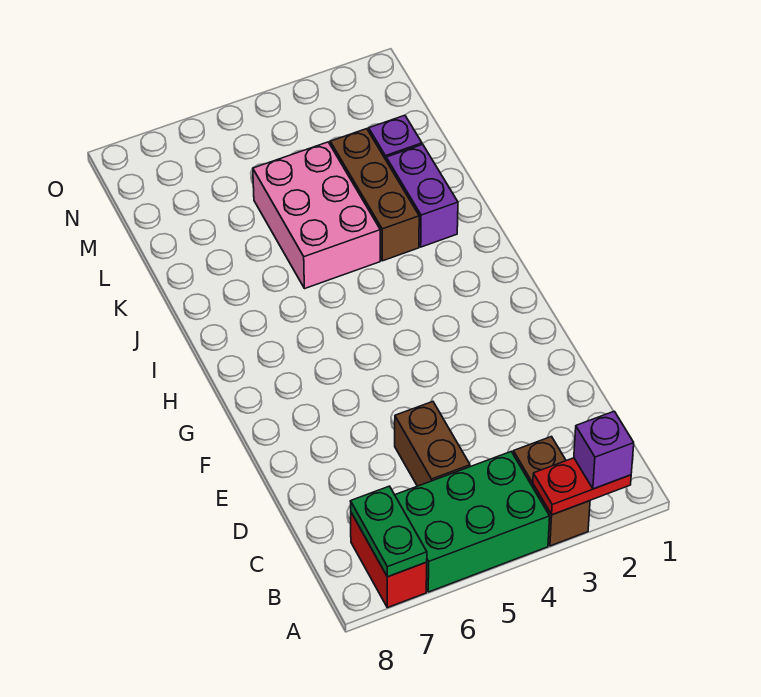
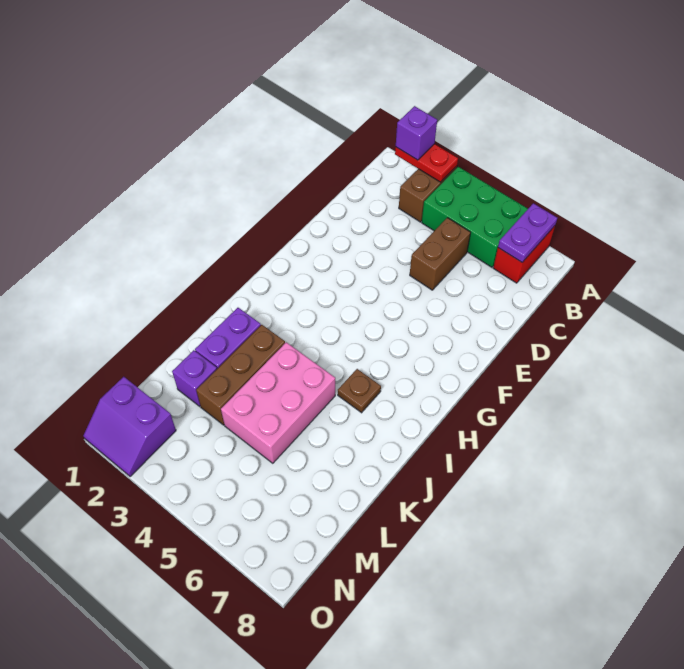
green plate A7:B7 level 2 -> purple plate A7:B7 level 2
none -> brown plate I6 level 1
none -> purple slope N1:O2 level 1 top N

